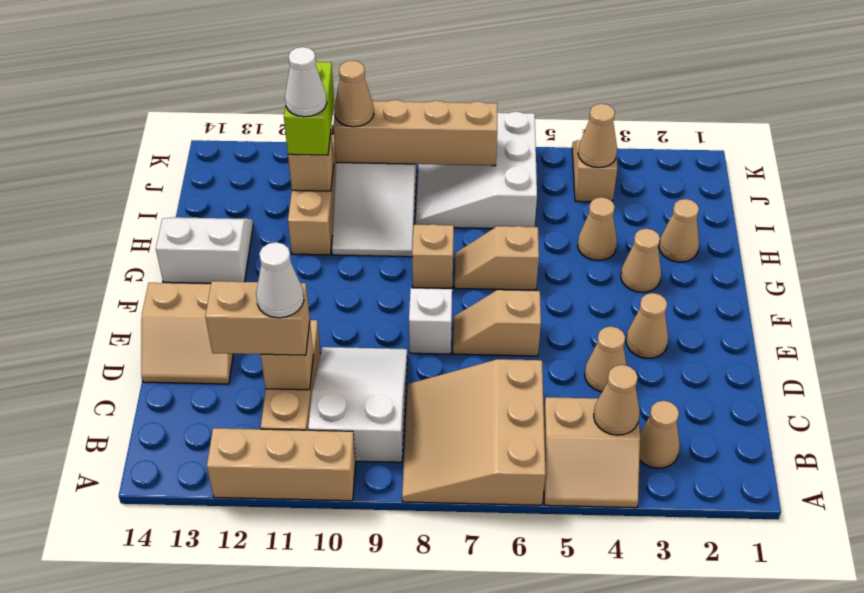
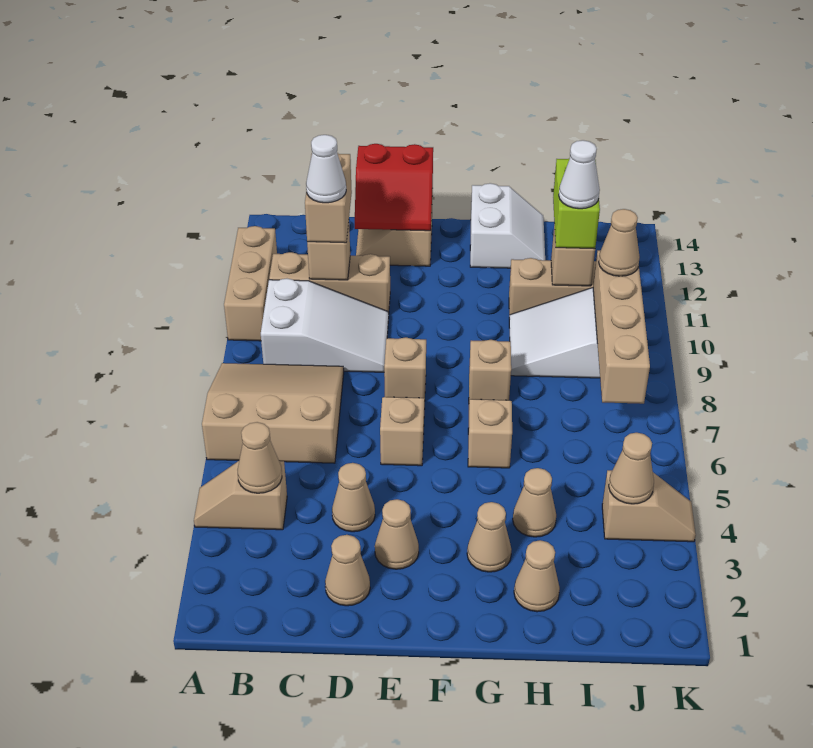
tan slope A4:B5 level 1 top B -> tan slope A4:B4 level 1 top B
tan cone B3 level 1 -> tan cone D2 level 1
none -> red slope D13:E14 level 2 top 14
white brick E8 level 1 -> tan brick E8 level 1
white slope I6:K8 level 1 top 6 -> none
lime brick I11:J11 level 3 -> lime brick I11:I12 level 3

